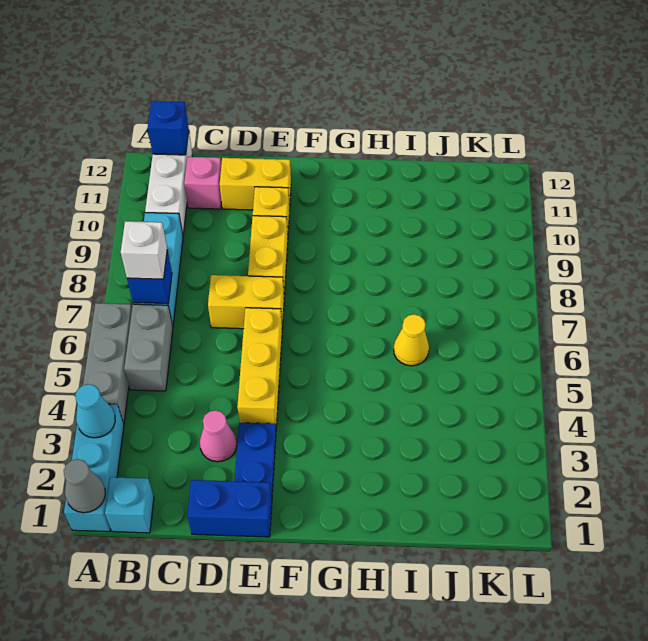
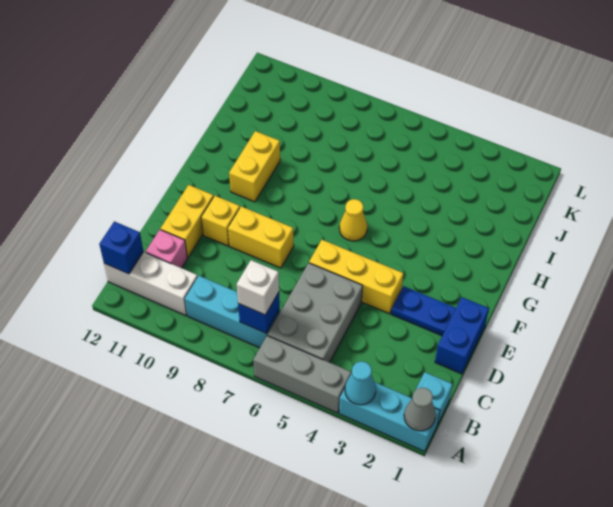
grey brick B5:B6 level 1 -> grey brick B5:D6 level 1
pink cone D3 level 1 -> none
yellow brick D7:E7 level 1 -> yellow brick G10:H10 level 1
yellow cone I6 level 1 -> yellow cone G6 level 1

